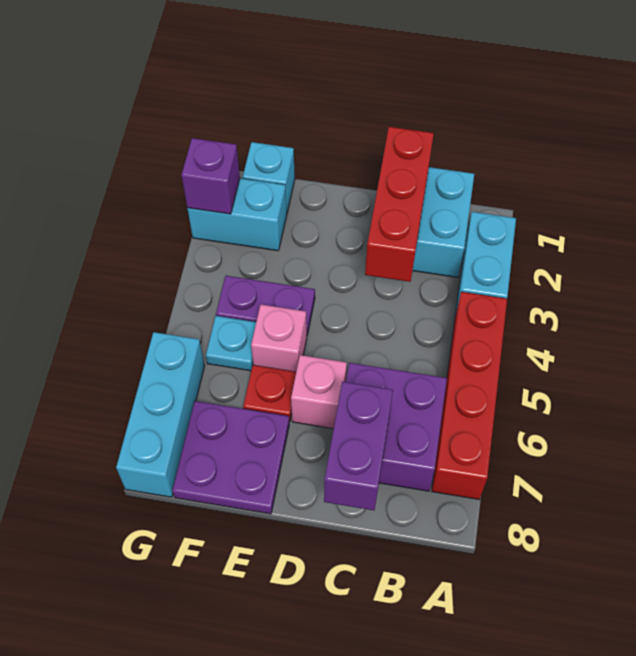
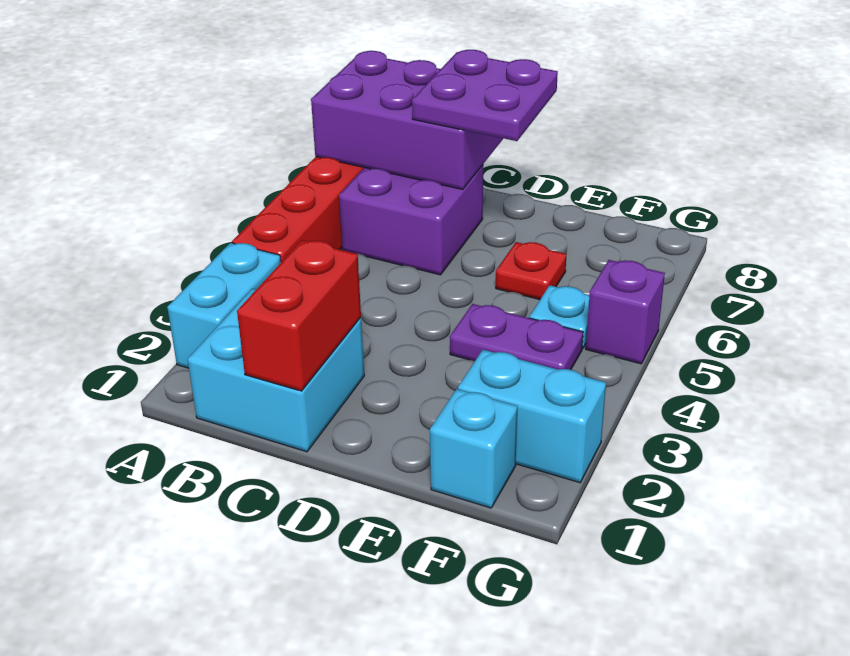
red brick C1:C3 level 2 -> red brick C1:C2 level 2
purple brick C7:C8 level 2 -> purple brick A7:C8 level 2
pink brick D6 level 1 -> none
pink brick E5 level 1 -> none
purple plate E7:F8 level 1 -> purple plate C7:D8 level 3
purple brick G2 level 2 -> purple brick G5 level 1
cyan brick G6:G8 level 1 -> none

